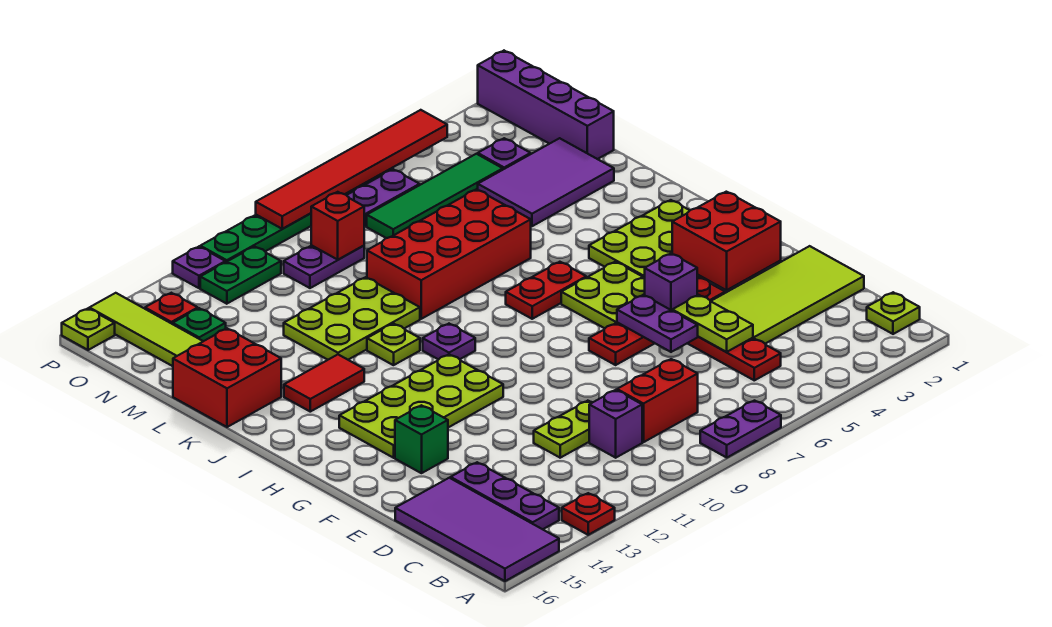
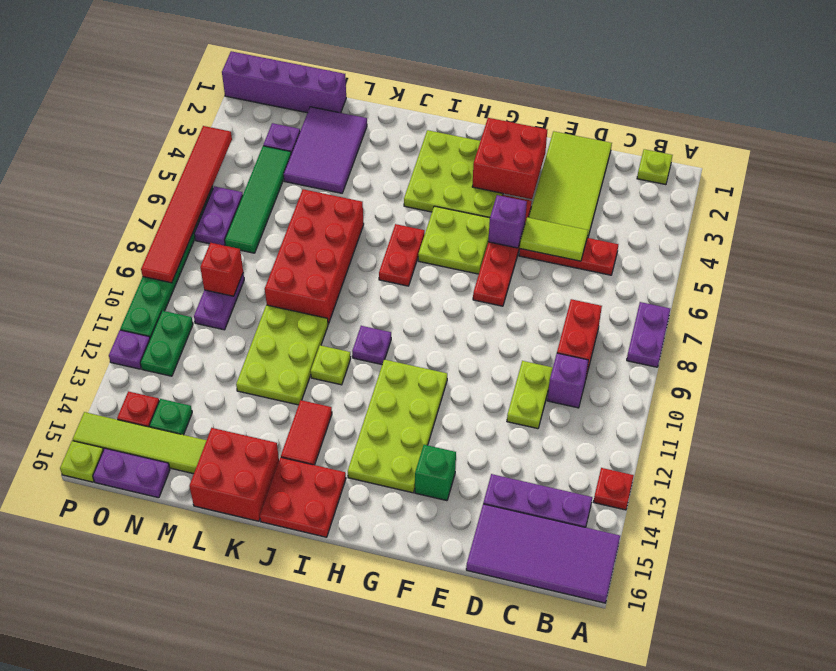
lime plate D5:E5 level 2 -> lime tile D5:E5 level 2
purple plate E6:F6 level 2 -> purple plate N16:O16 level 1
none -> red plate I15:J16 level 1

